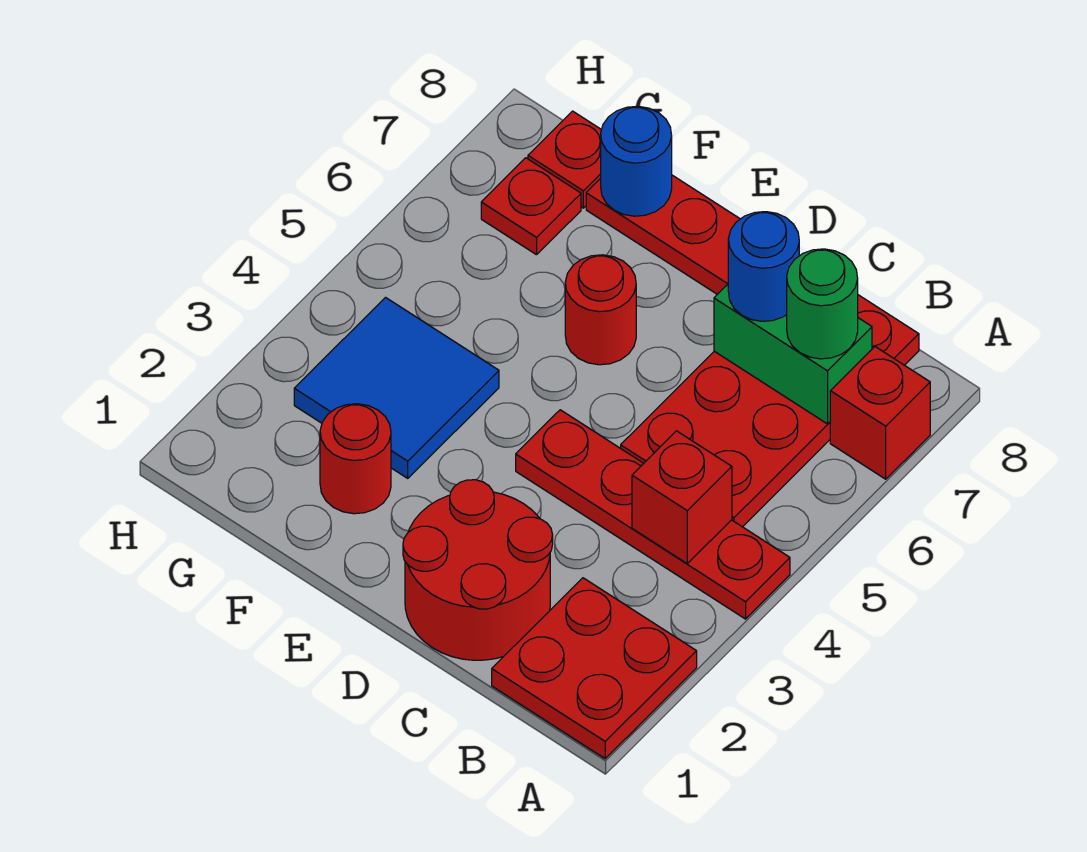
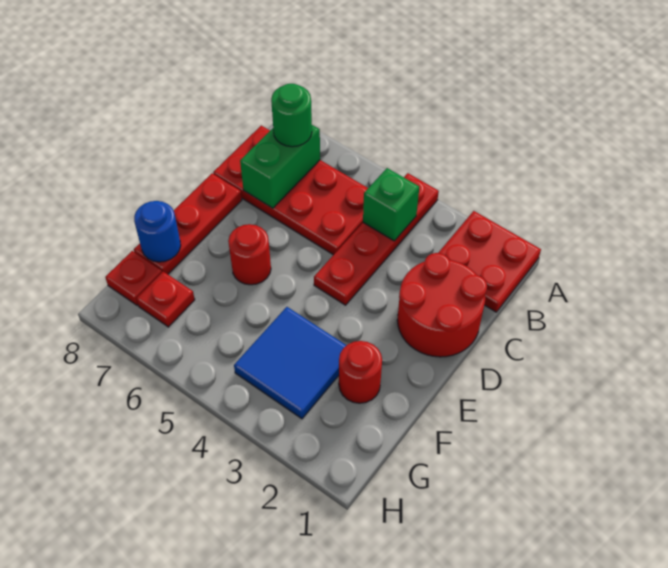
red brick A7 level 1 -> none
red brick B4 level 2 -> green brick B4 level 2
blue round brick C7 level 3 -> none

